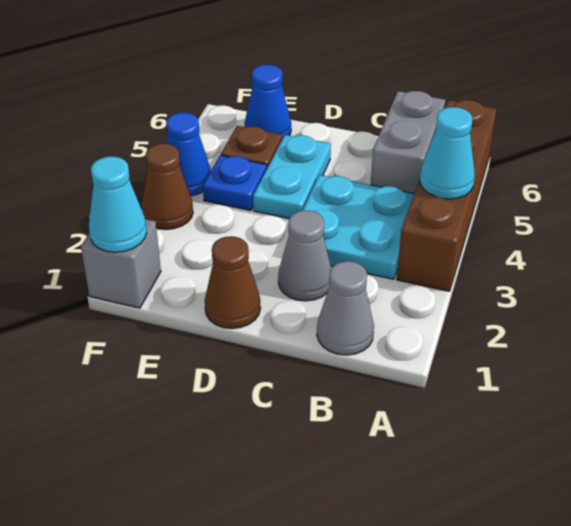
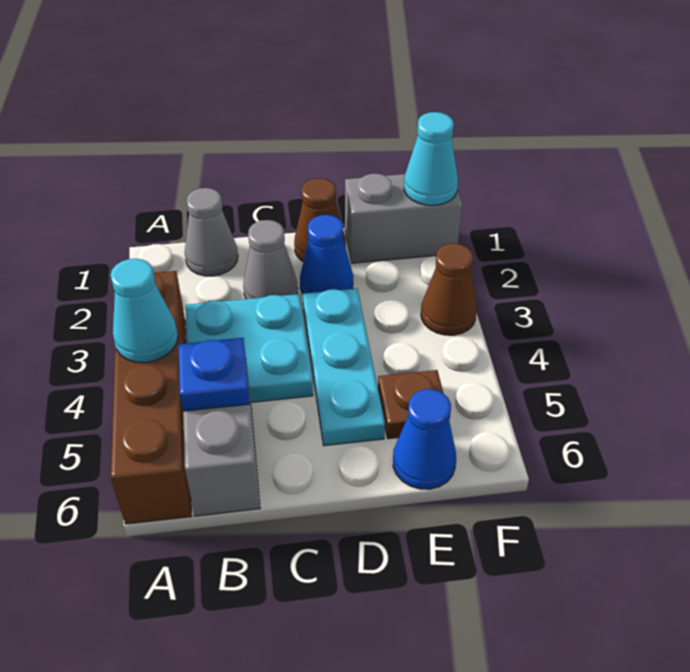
cyan plate D4:D5 level 1 -> cyan plate D3:D5 level 1
blue plate E4 level 1 -> blue plate B5 level 2
grey brick F1 level 1 -> grey brick E1:F1 level 1
blue cone F4 level 1 -> blue cone D2 level 1

